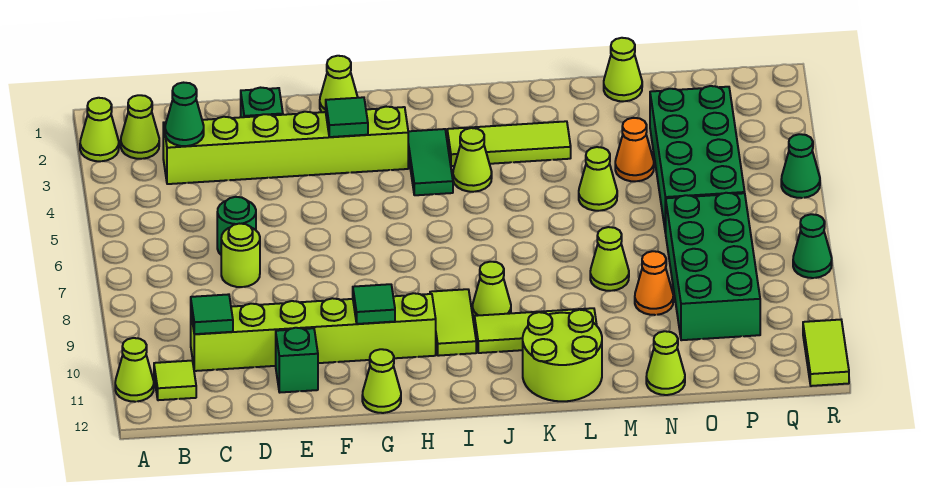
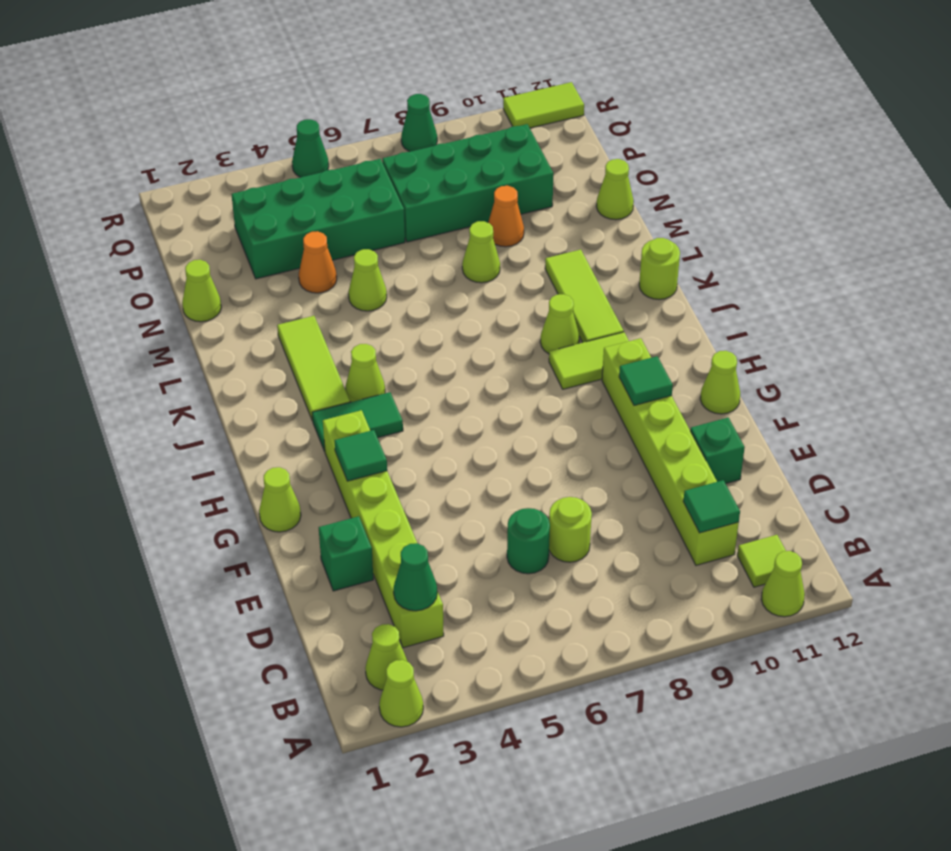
lime round brick K11:L12 level 1 -> lime round brick K12 level 1

